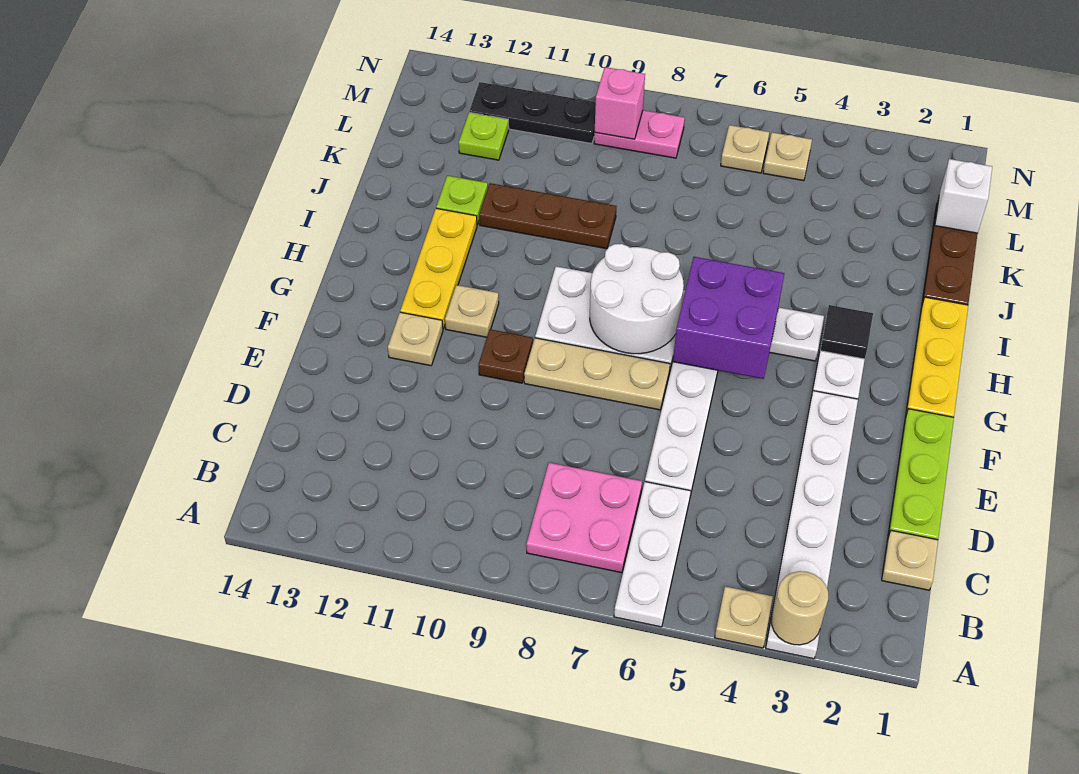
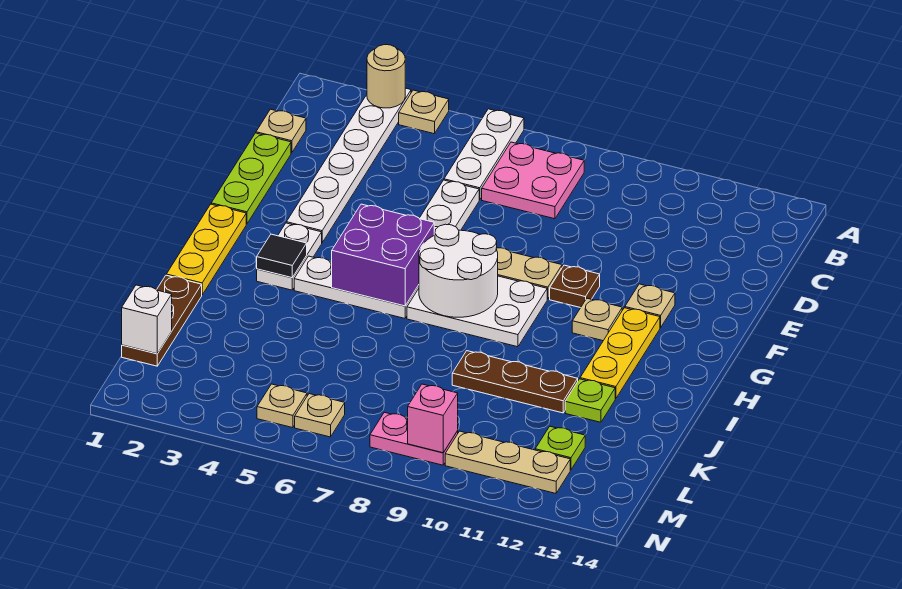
black plate M10:M12 level 1 -> tan plate M10:M12 level 1

